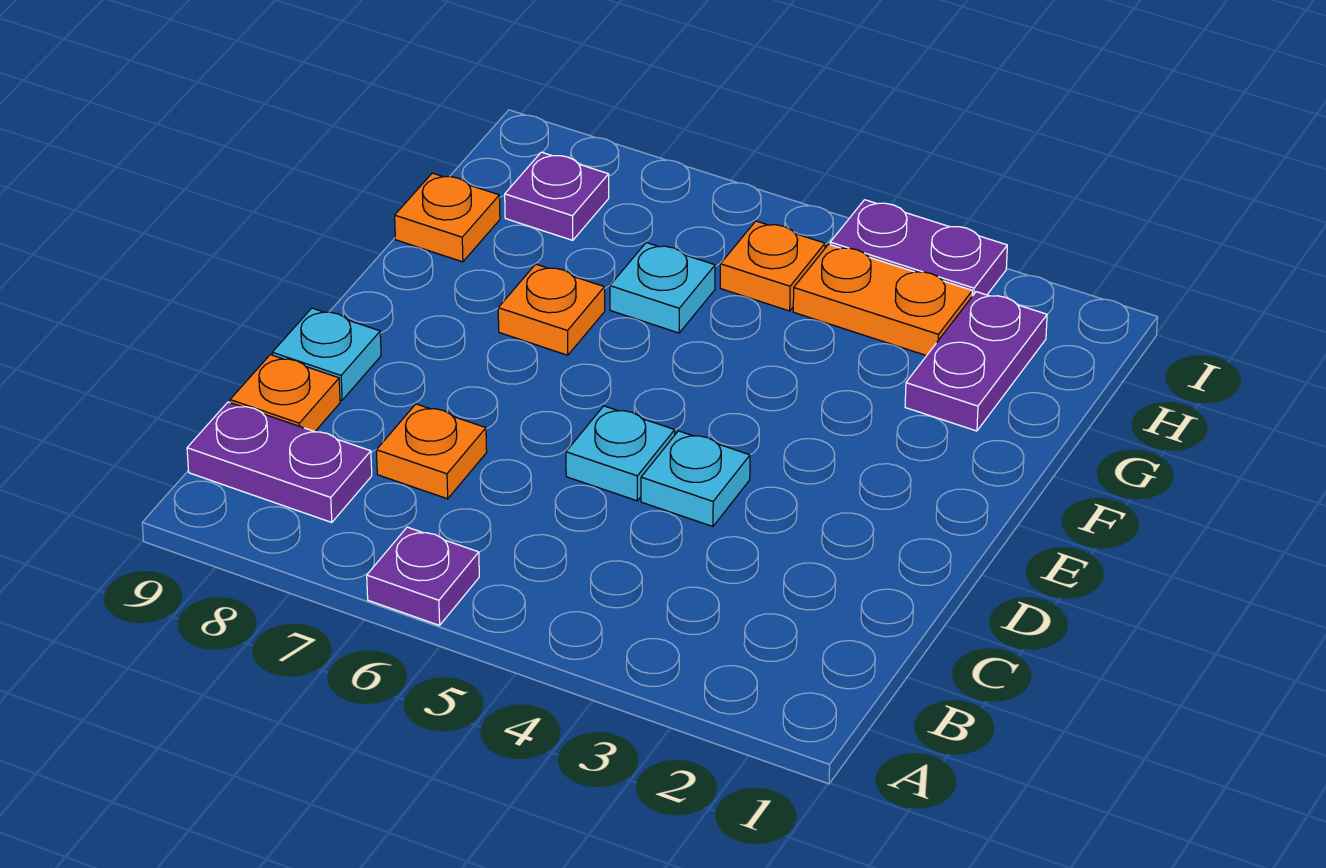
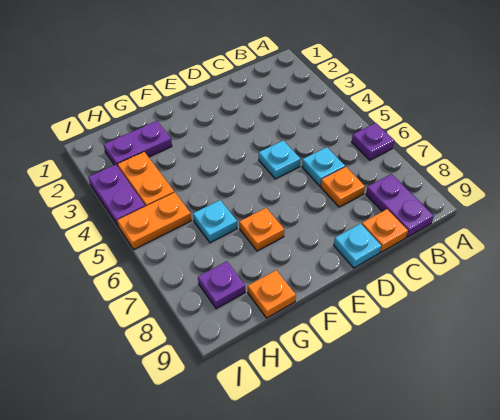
cyan plate D4 level 1 -> cyan plate C6 level 1
orange plate H5 level 1 -> orange plate H5:I5 level 1

